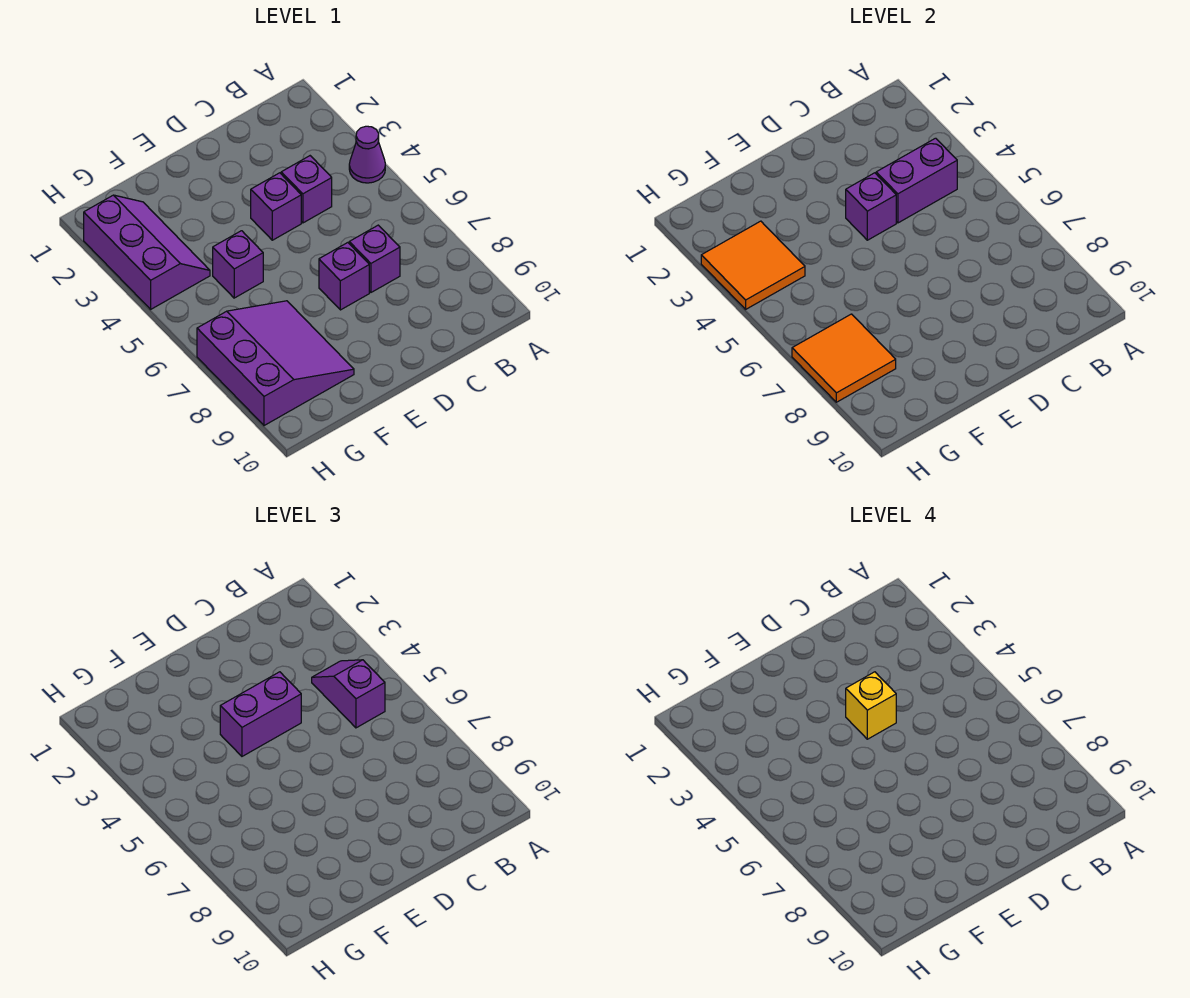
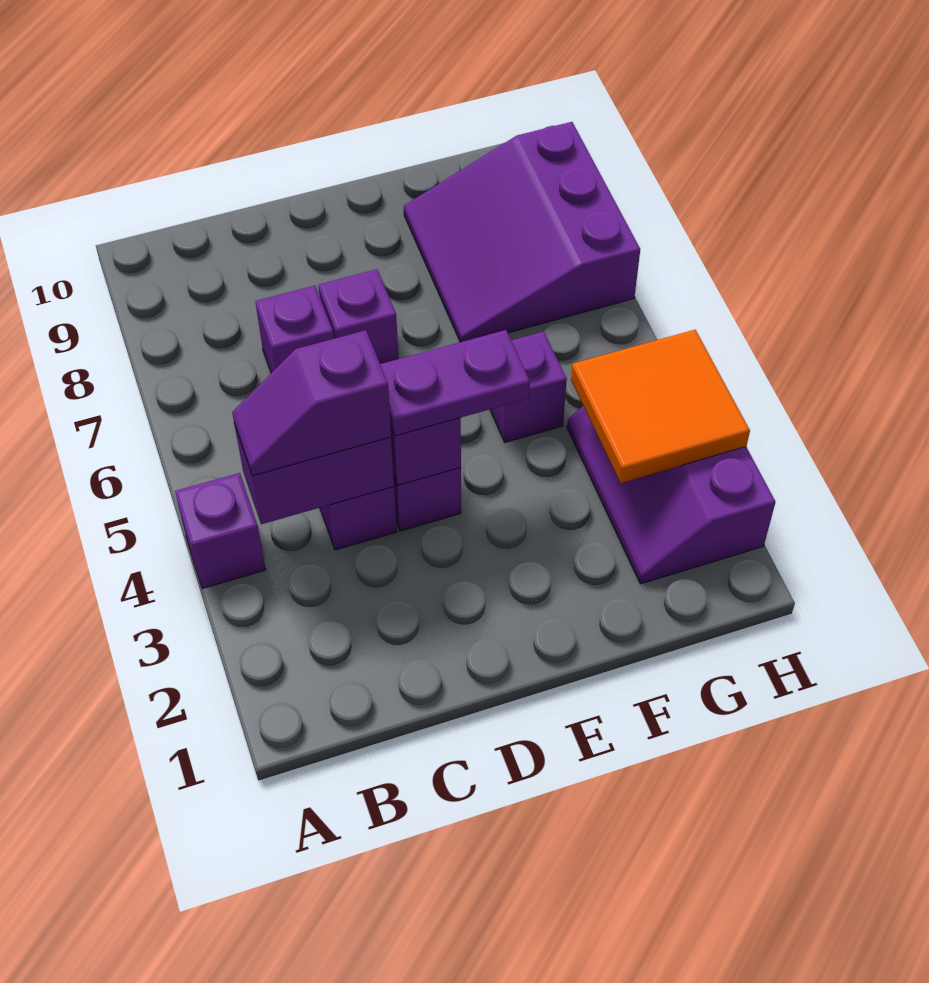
purple cone A4 level 1 -> purple brick A4 level 1
purple slope B4:B5 level 3 top 5 -> purple slope B4:C4 level 3 top C
purple brick D4:E4 level 3 -> purple plate D4:E4 level 3
yellow brick D4 level 4 -> none
orange tile G7:H8 level 2 -> none

